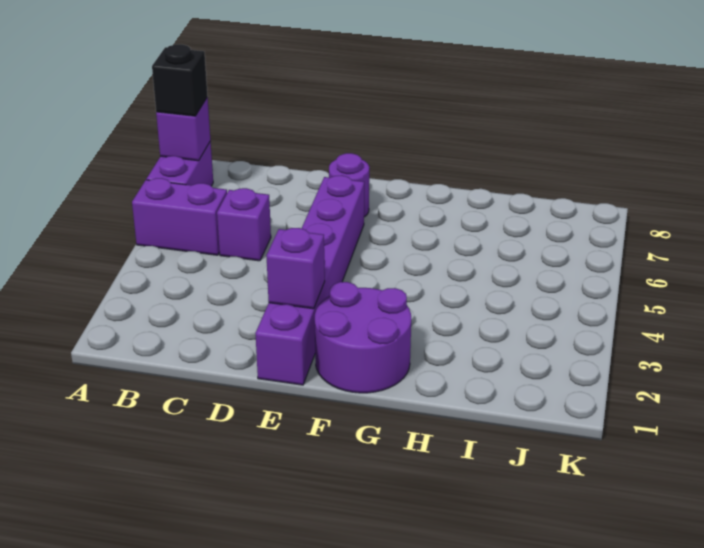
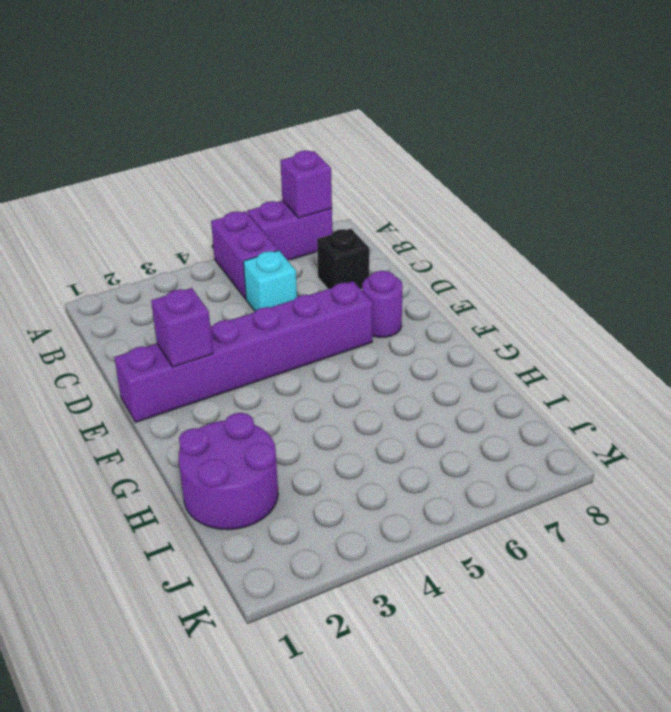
black brick A7 level 3 -> black brick C7 level 1
purple brick C5 level 1 -> cyan brick C5 level 1
purple round brick F1:G2 level 1 -> purple round brick H1:I2 level 1

